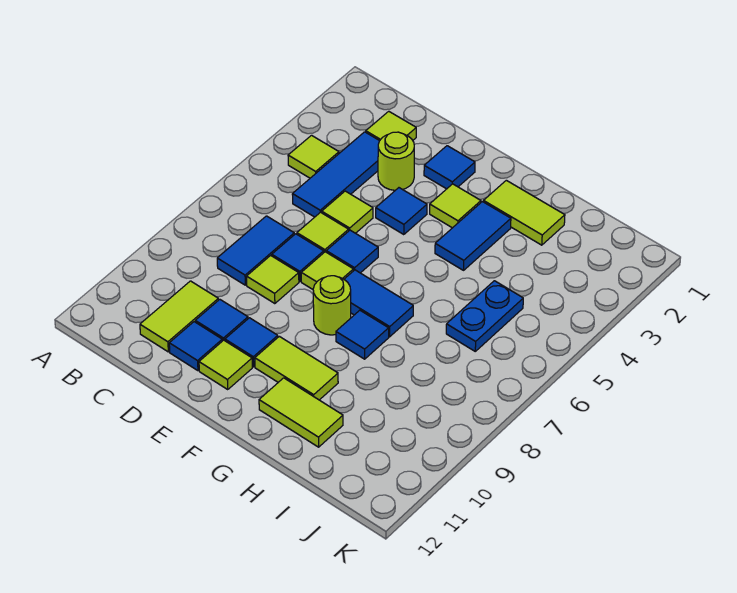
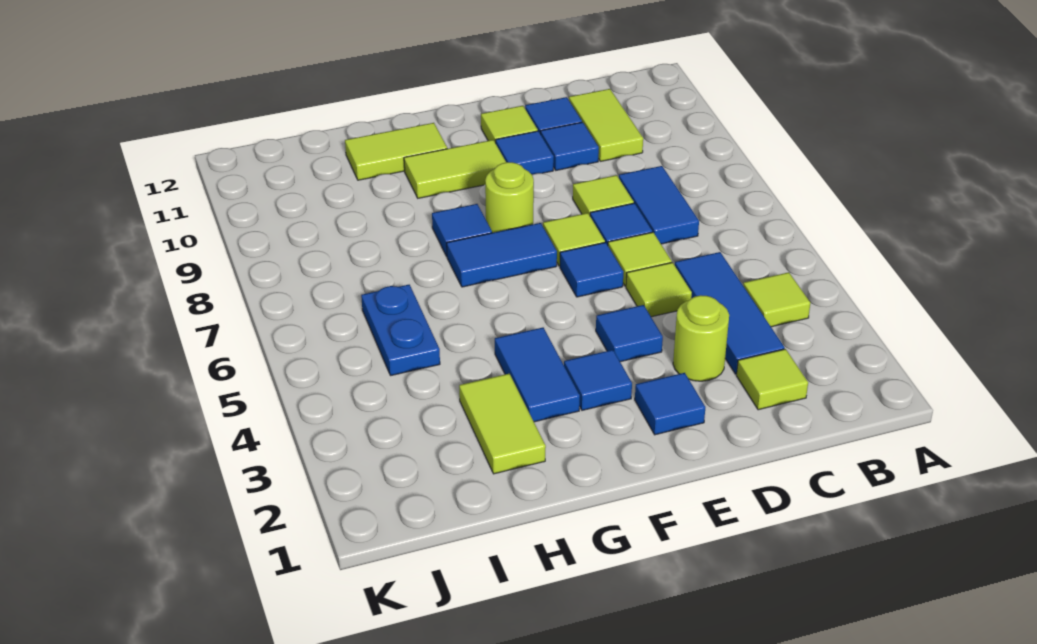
lime tile F3 level 1 -> blue tile F3 level 1
lime tile G2:H2 level 1 -> lime tile H2:H3 level 1

